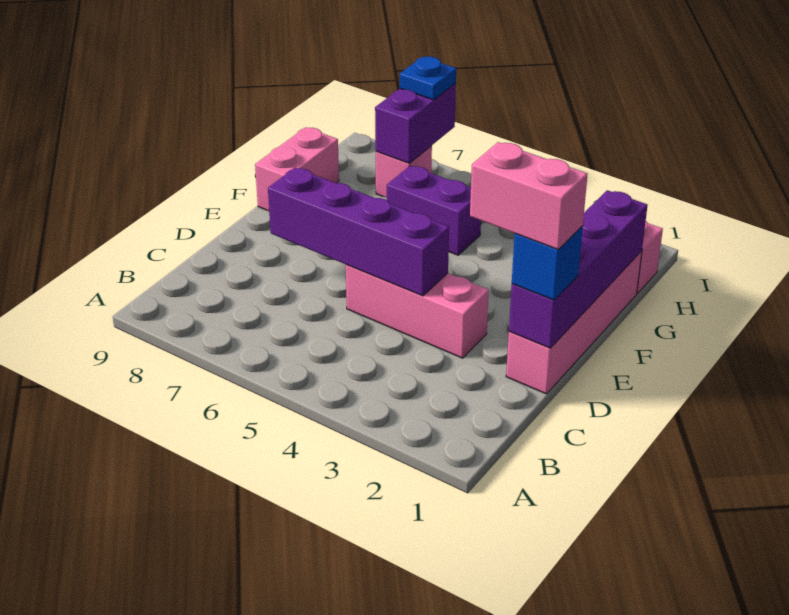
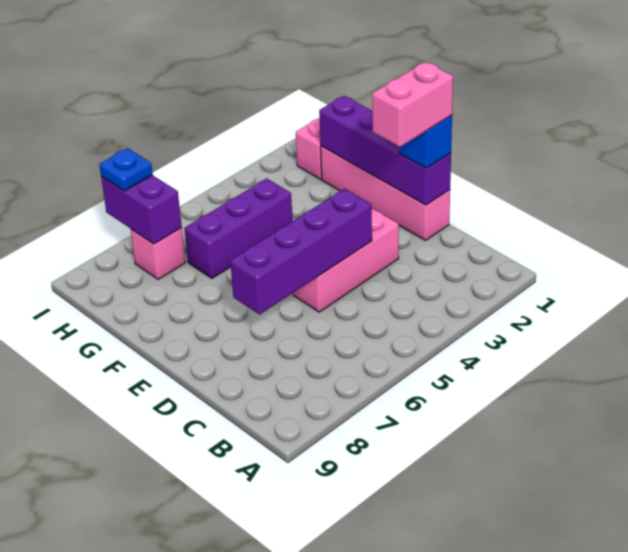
pink brick F9:G9 level 1 -> none
purple brick G5:G6 level 1 -> purple brick G4:G6 level 1

